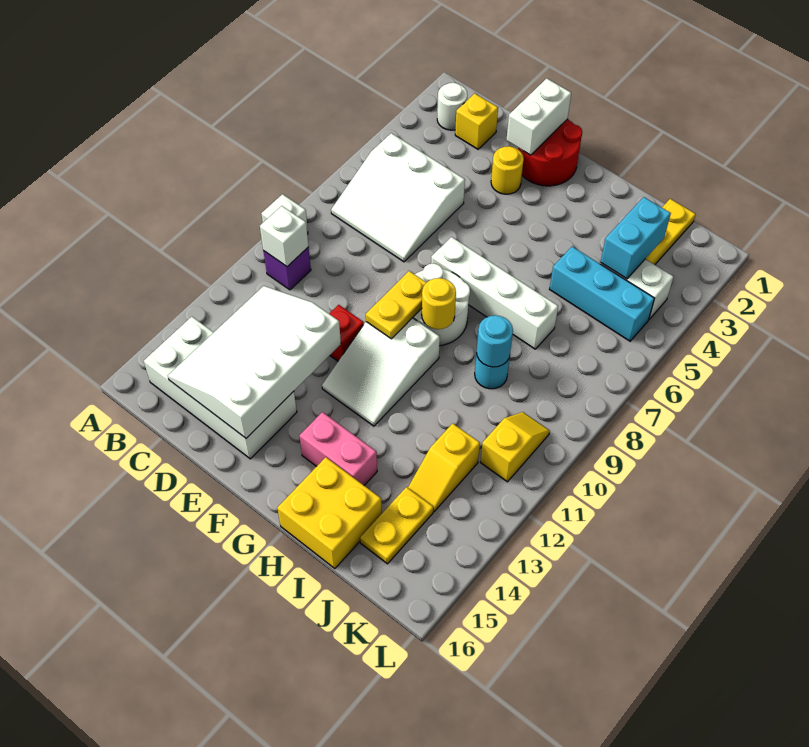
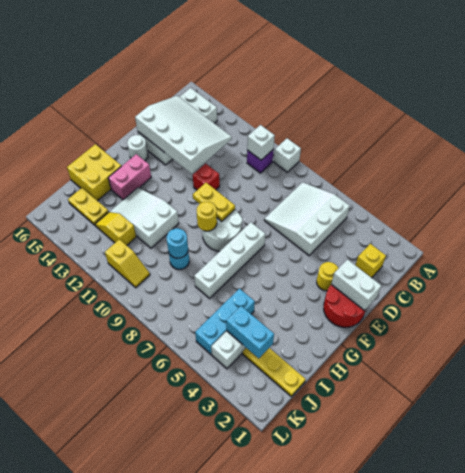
white round brick B2 level 1 -> white round brick F15 level 1
white slope F10:G12 level 1 top 10 -> white slope H11:I13 level 1 top 11

